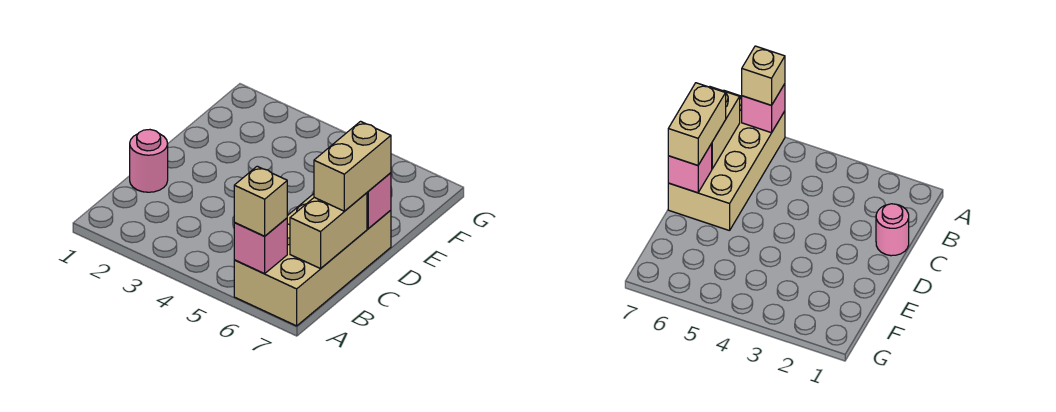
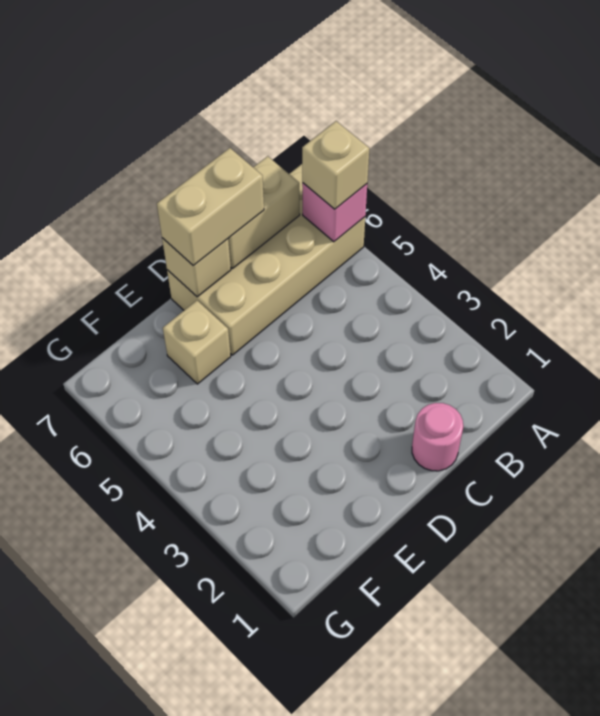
pink brick D7 level 2 -> tan brick D7 level 2
none -> tan brick E6 level 1

